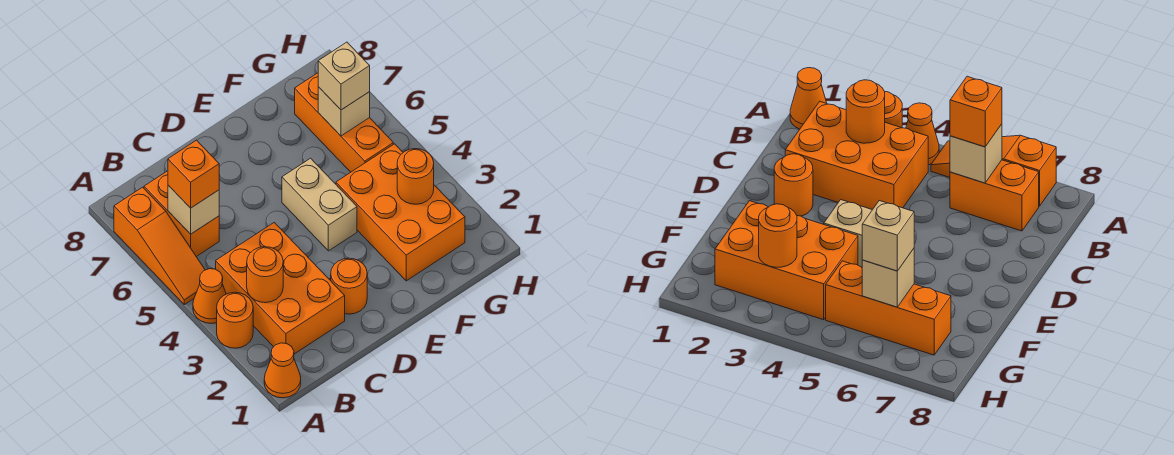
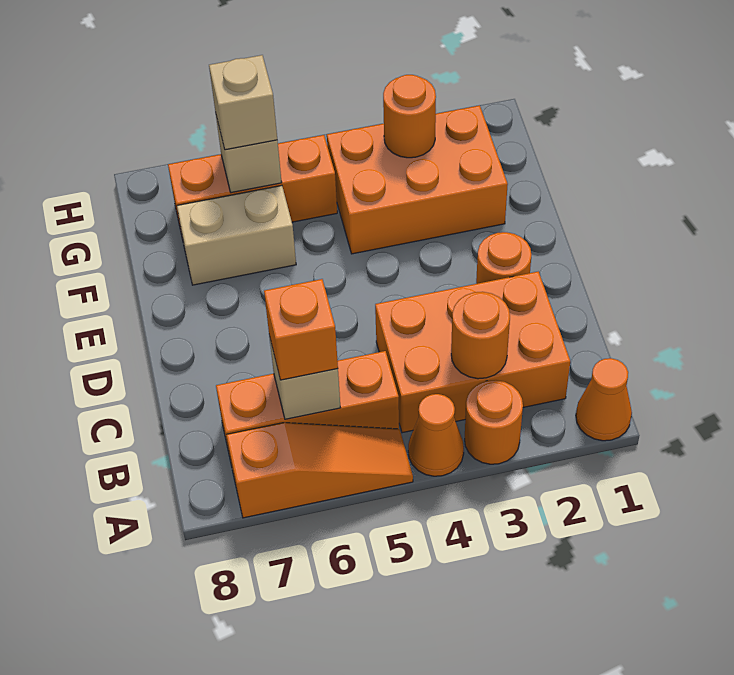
orange brick B6:B7 level 1 -> orange brick B5:B7 level 1
tan brick E4:E5 level 1 -> tan brick F6:F7 level 1

